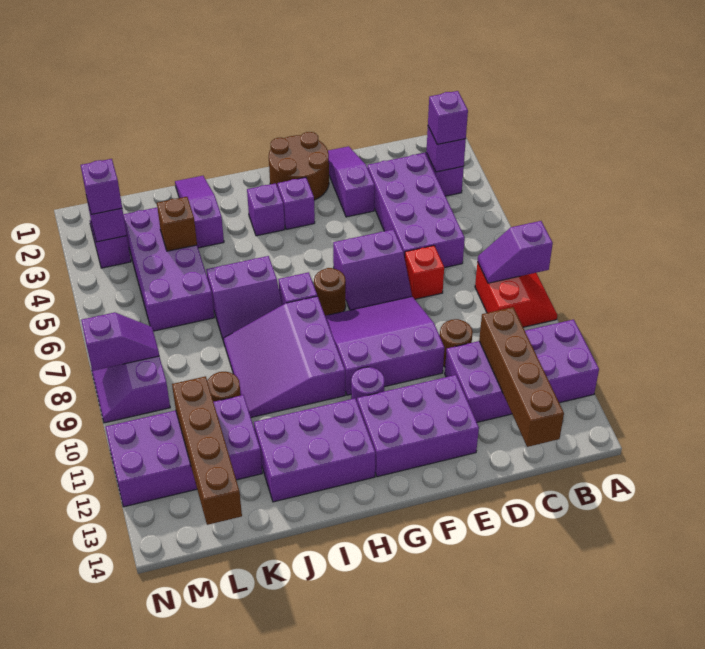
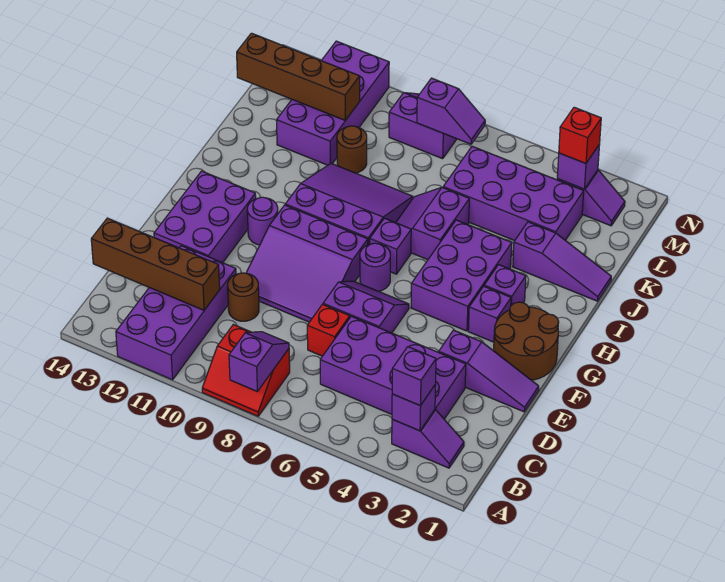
purple slope E6:F7 level 1 top 6 -> purple slope E6:F7 level 1 top E
purple slope E8:G10 level 1 top 10 -> purple slope E8:G10 level 1 top G
brown round brick G7 level 1 -> purple round brick G7 level 1
purple brick H12:J13 level 1 -> purple brick G4:I5 level 1
brown brick K4 level 2 -> none
purple brick M3 level 3 -> red brick M3 level 3
purple slope M8:N8 level 2 top N -> purple slope M7:M8 level 2 top 8

